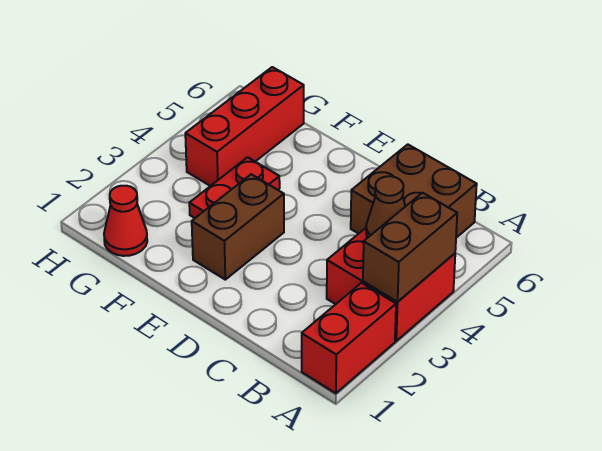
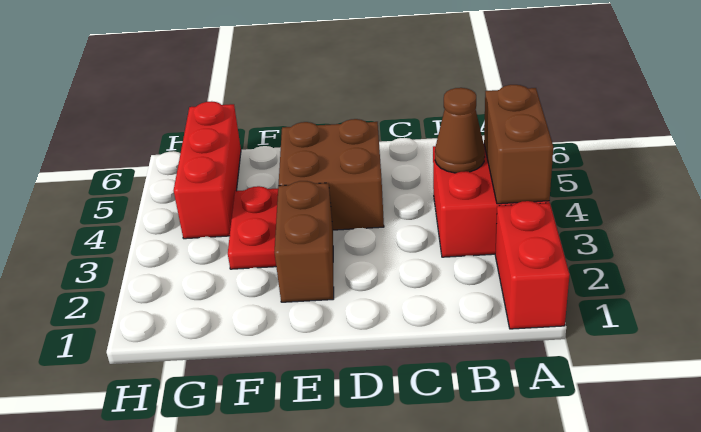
brown brick B5:C6 level 1 -> brown brick D4:E5 level 1
red cone G1 level 1 -> none

